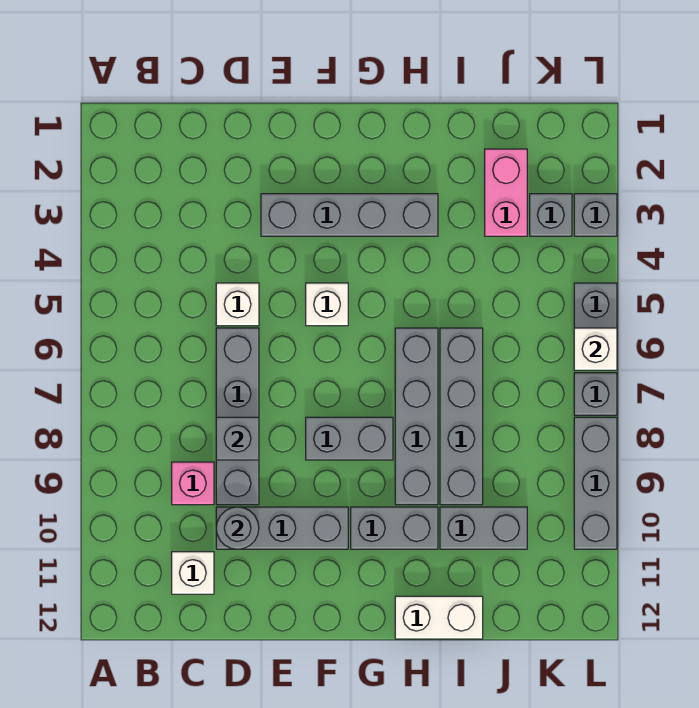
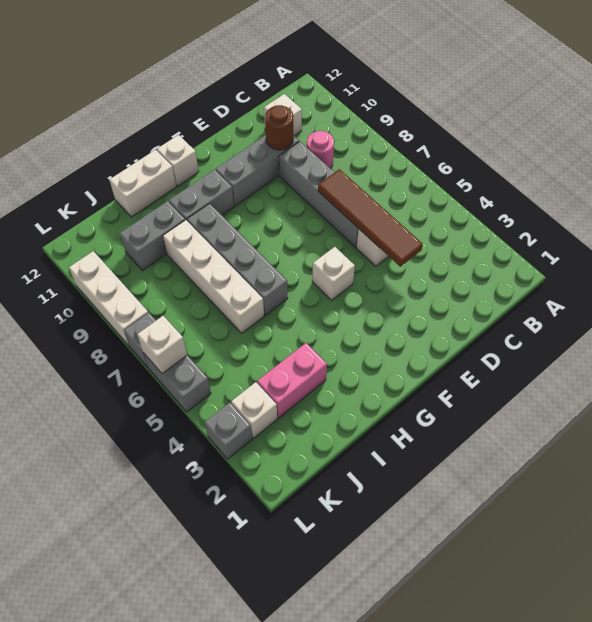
pink brick C9 level 1 -> pink round brick C9 level 1
none -> brown tile D4:D7 level 2
grey brick D8 level 2 -> none
grey round brick D10 level 2 -> brown round brick D10 level 2
grey brick E3:H3 level 1 -> none
grey brick F8:G8 level 1 -> none
none -> white brick G12 level 1
grey brick I6:I9 level 1 -> white brick I6:I9 level 1
pink brick J2:J3 level 1 -> pink brick I3:J3 level 1
grey brick K3 level 1 -> white brick K3 level 1
grey brick L8:L10 level 1 -> white brick L8:L10 level 1

